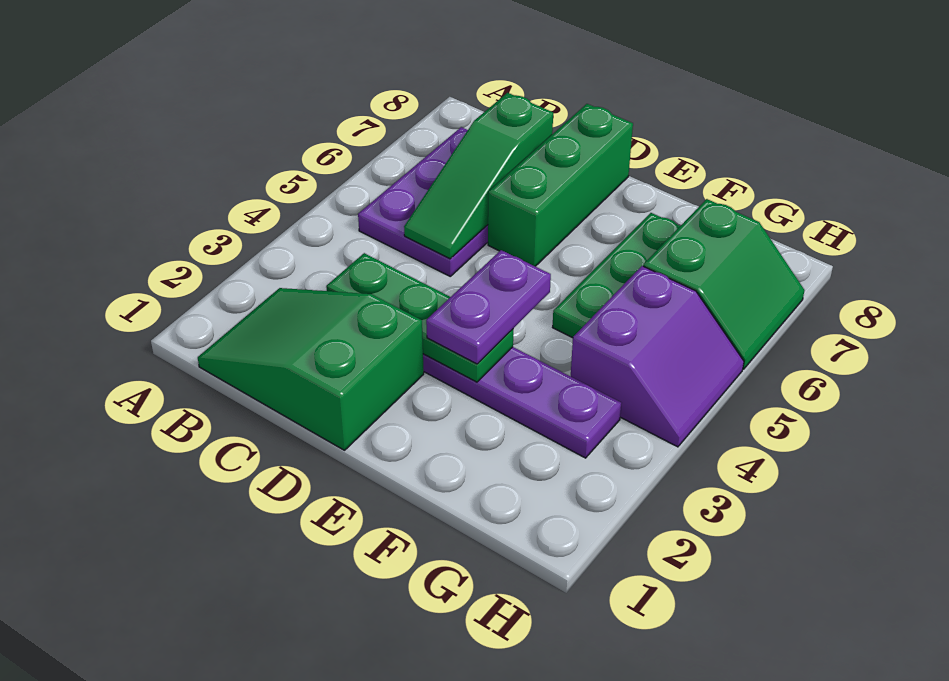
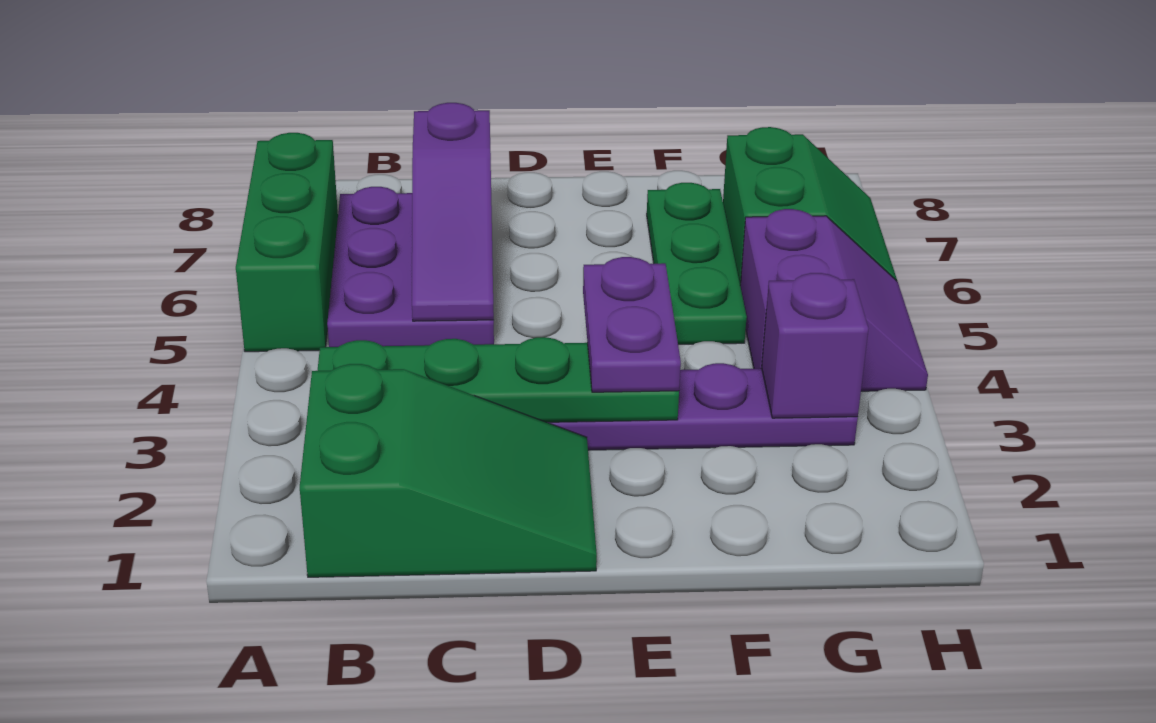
green slope B1:D2 level 1 top D -> green slope B1:D2 level 1 top B
green plate C3:E3 level 2 -> green plate B3:E3 level 2
green slope C5:C7 level 2 top 7 -> purple slope C5:C7 level 2 top 7
green brick D6:D8 level 1 -> green brick A5:A7 level 1
none -> purple brick G3 level 2

